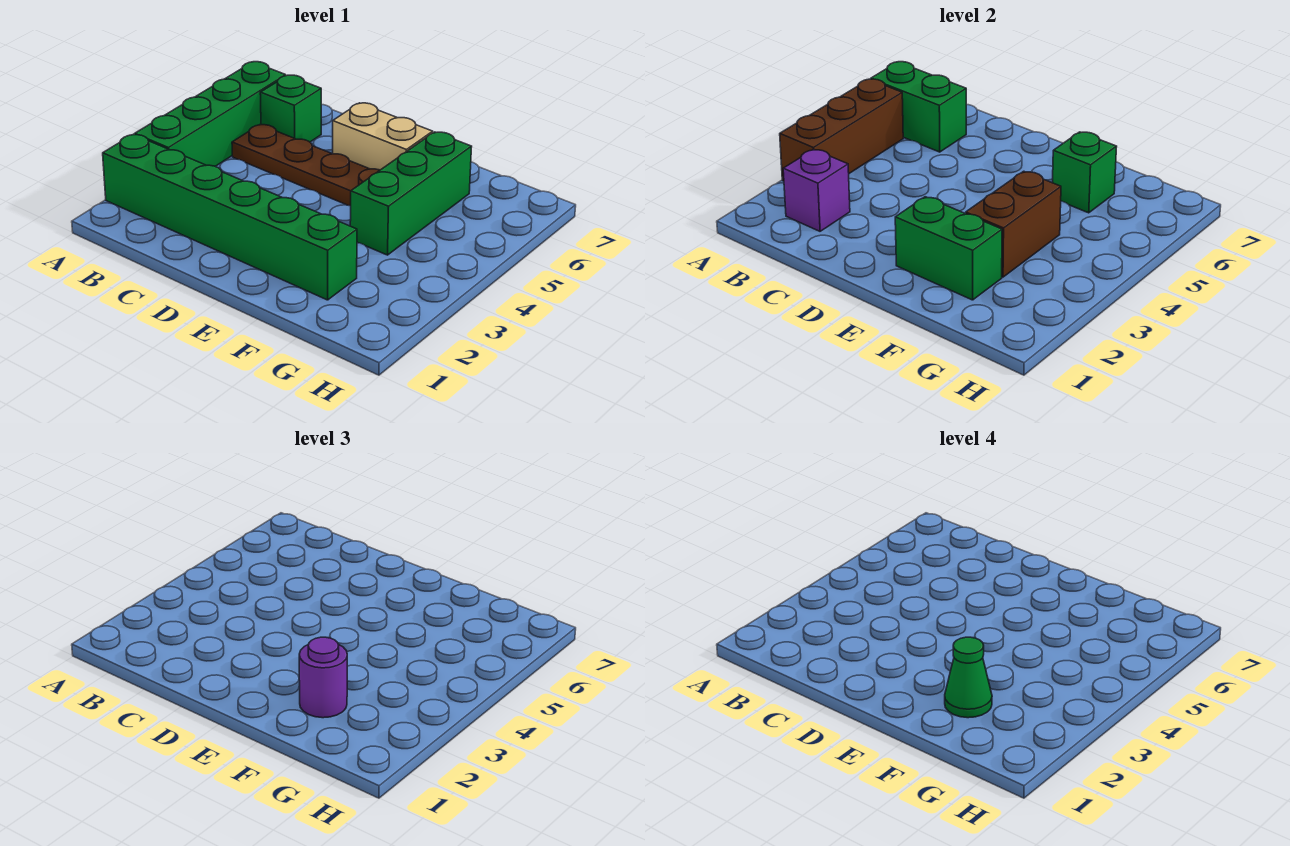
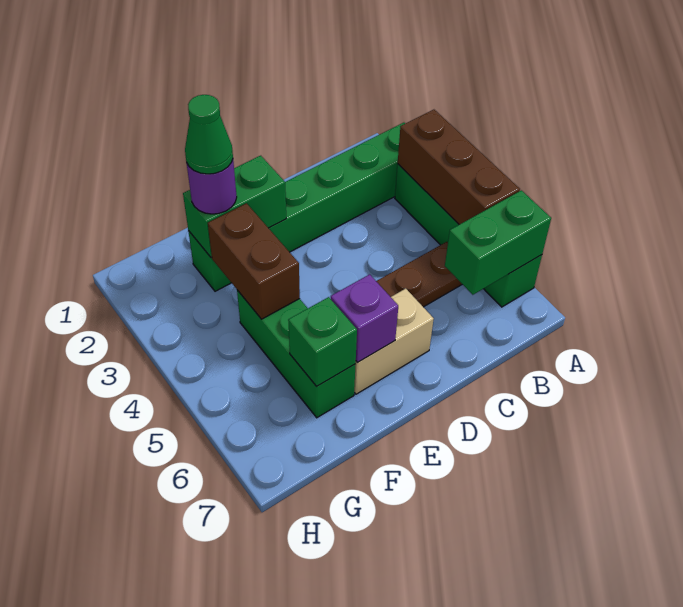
purple brick B2 level 2 -> purple brick E6 level 2
green brick B6 level 1 -> none

